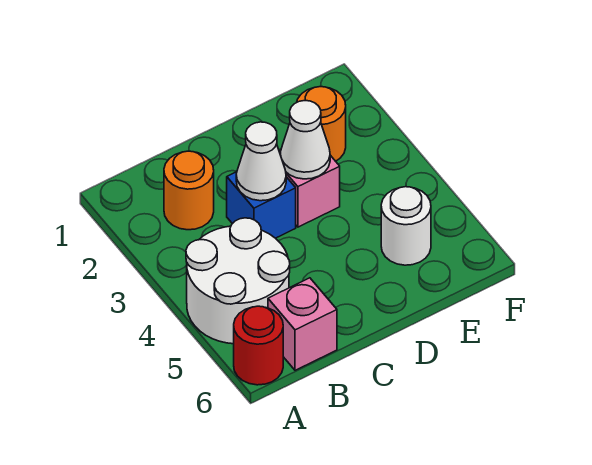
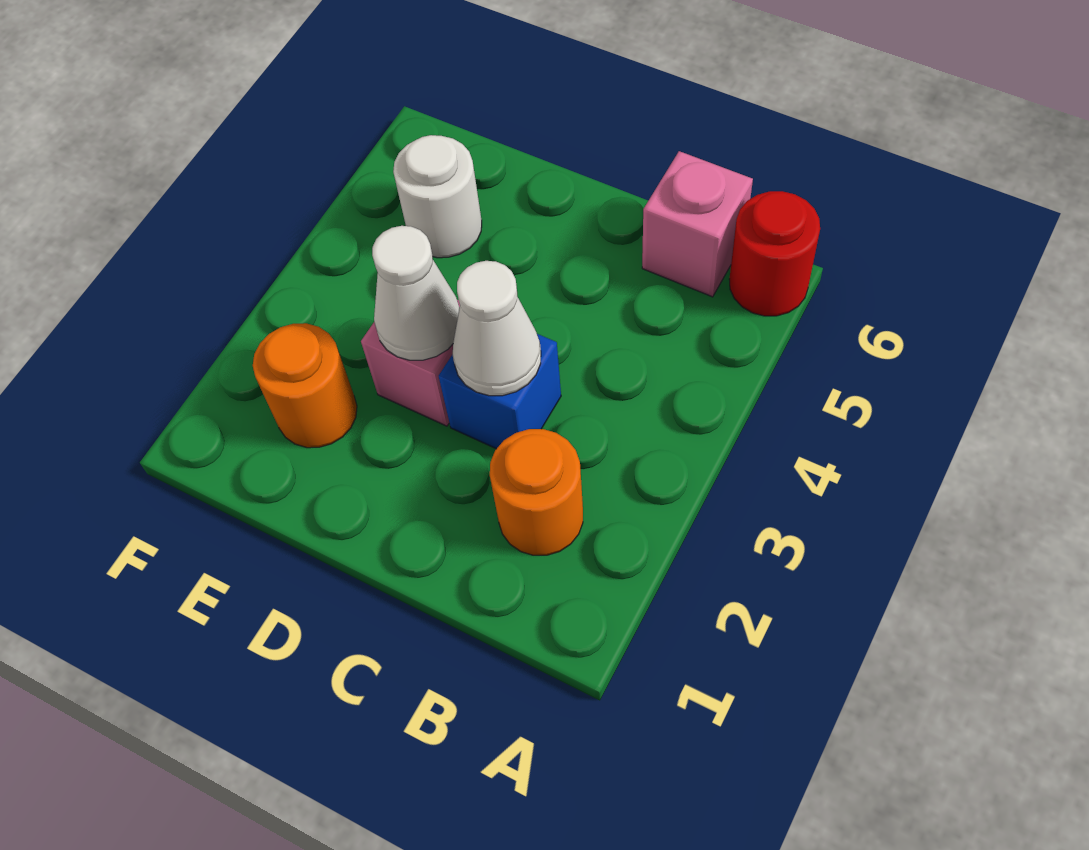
white round brick A4:B5 level 1 -> none

